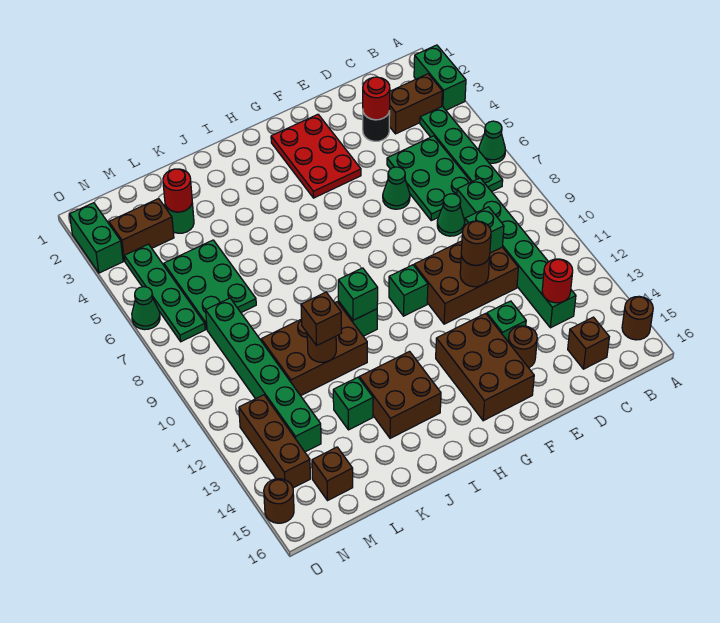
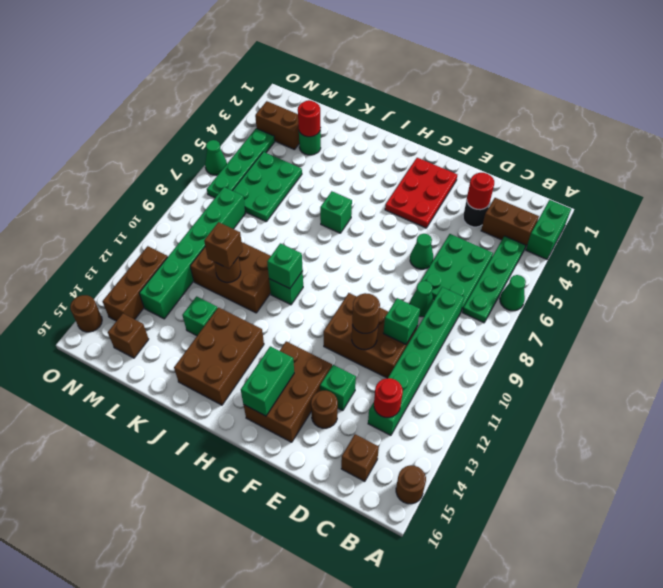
green brick G10 level 1 -> green brick I6 level 1
brown brick I13:J14 level 1 -> brown brick I13:J15 level 1
green brick O2:O3 level 1 -> green brick G14:G15 level 2

